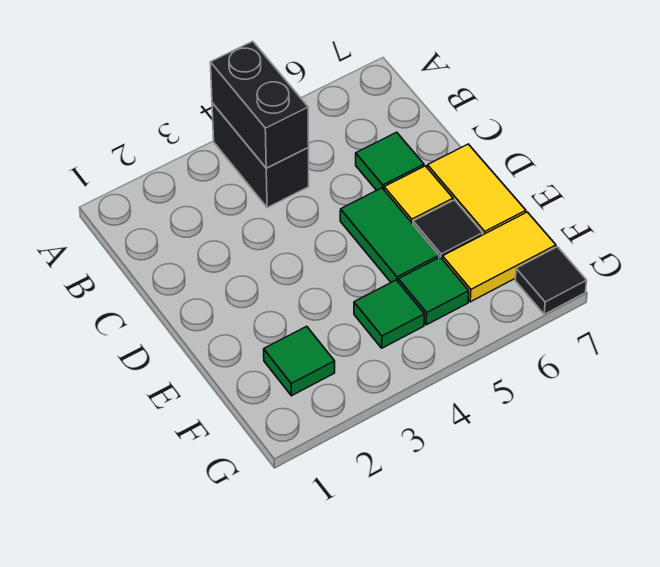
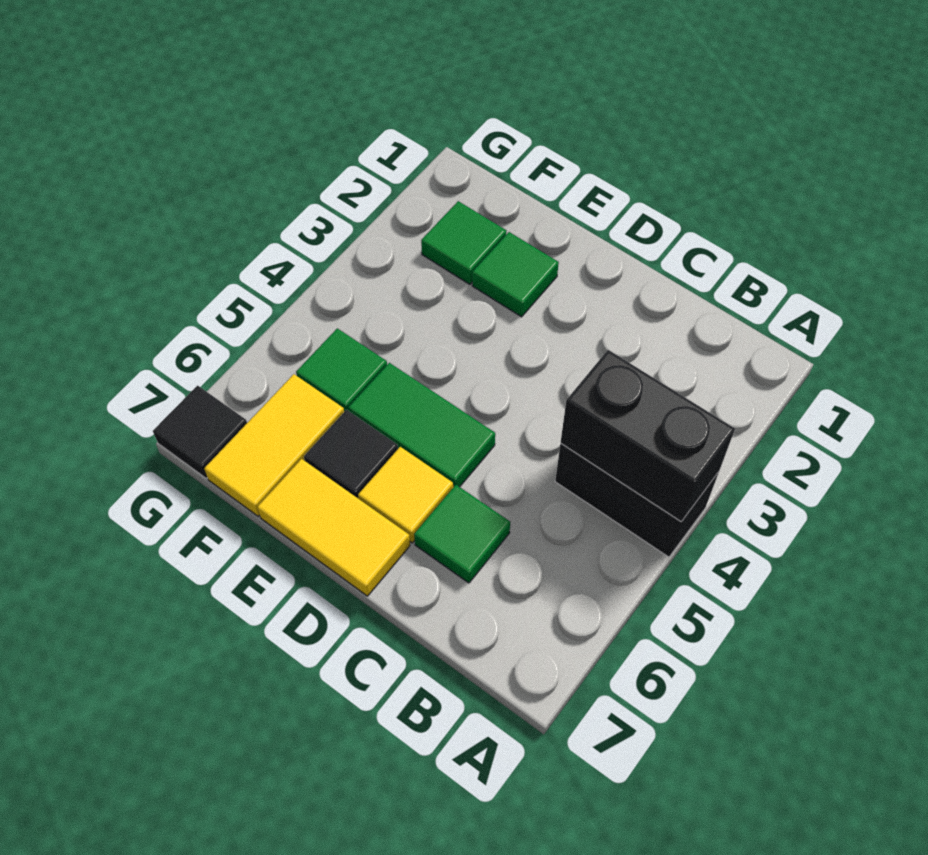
green tile F4 level 1 -> green tile E2 level 1

